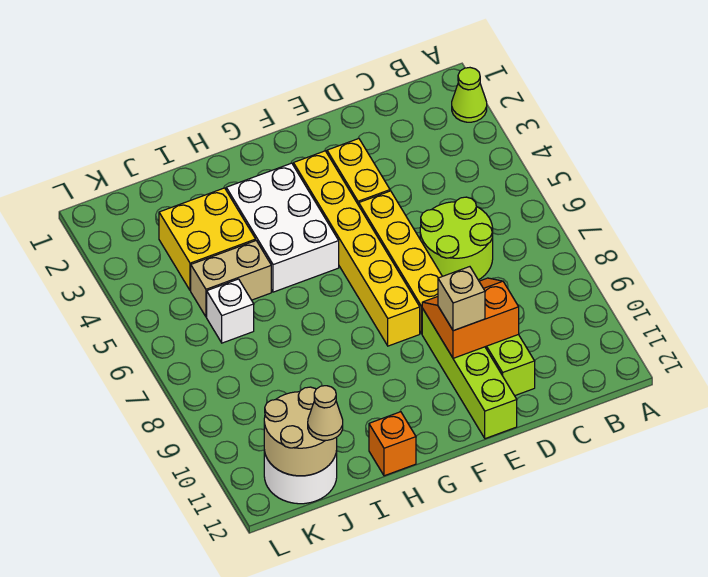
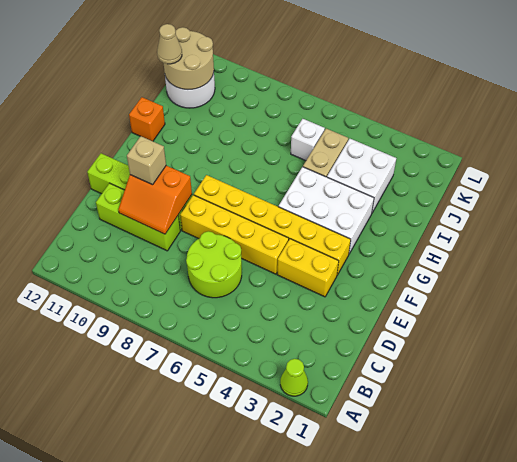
orange slope D9:E10 level 2 top 10 -> orange slope D9:E10 level 2 top E
yellow brick I3:J4 level 1 -> white brick I3:J4 level 1

